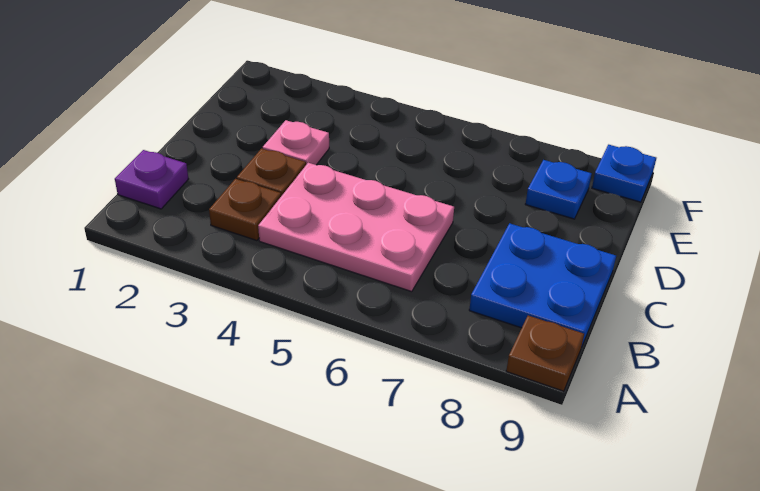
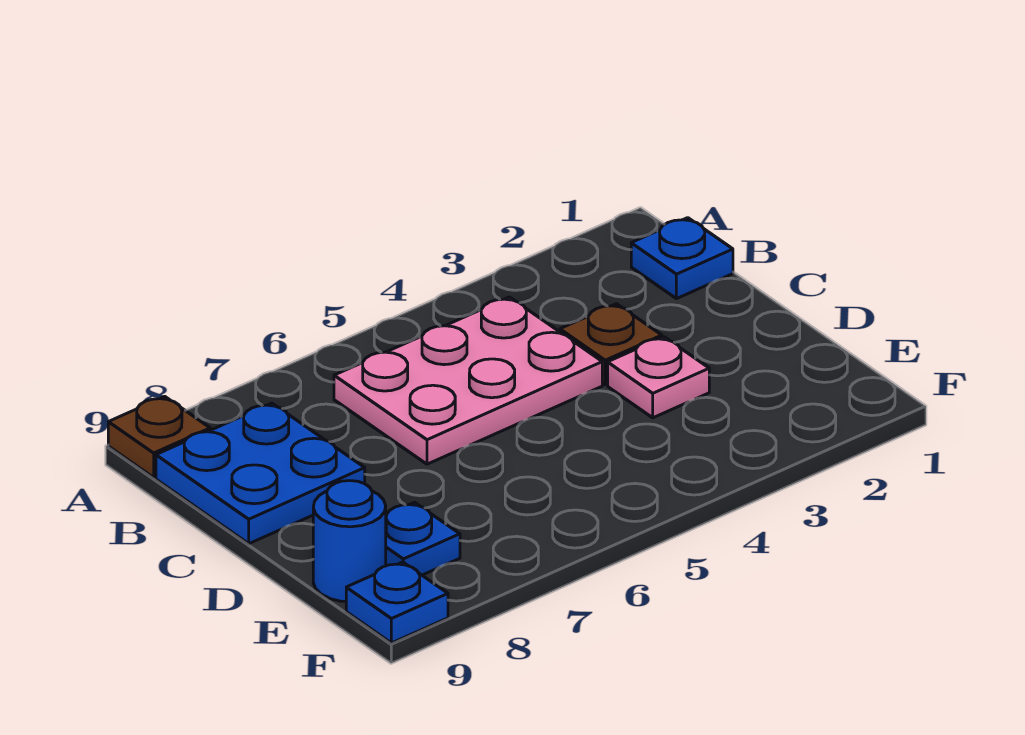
purple plate B1 level 1 -> blue plate B1 level 1
brown plate B3 level 1 -> none
none -> blue round brick E9 level 1

